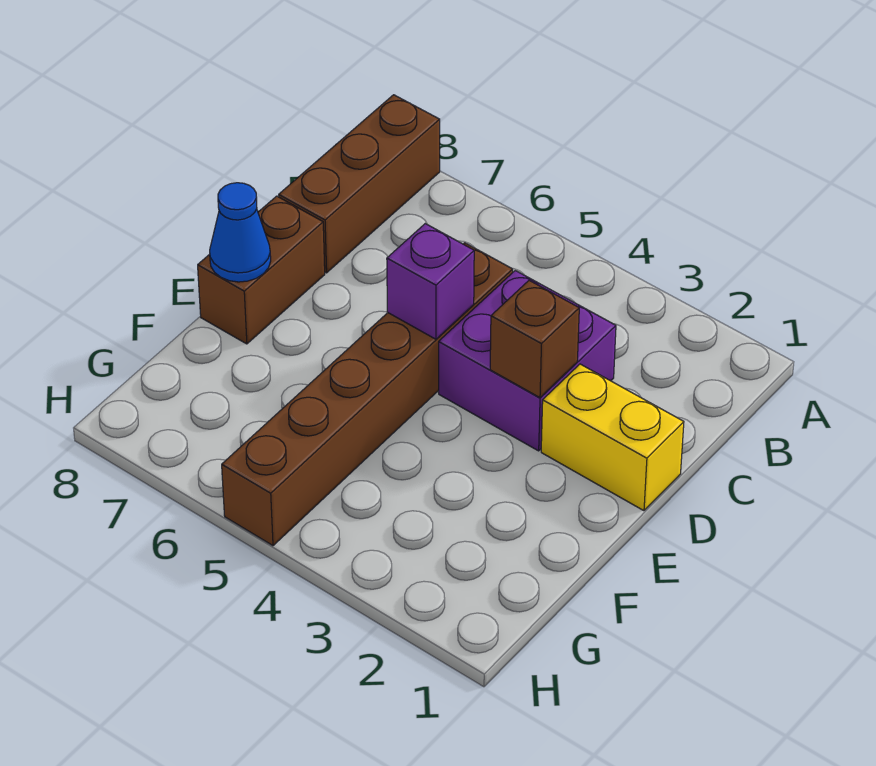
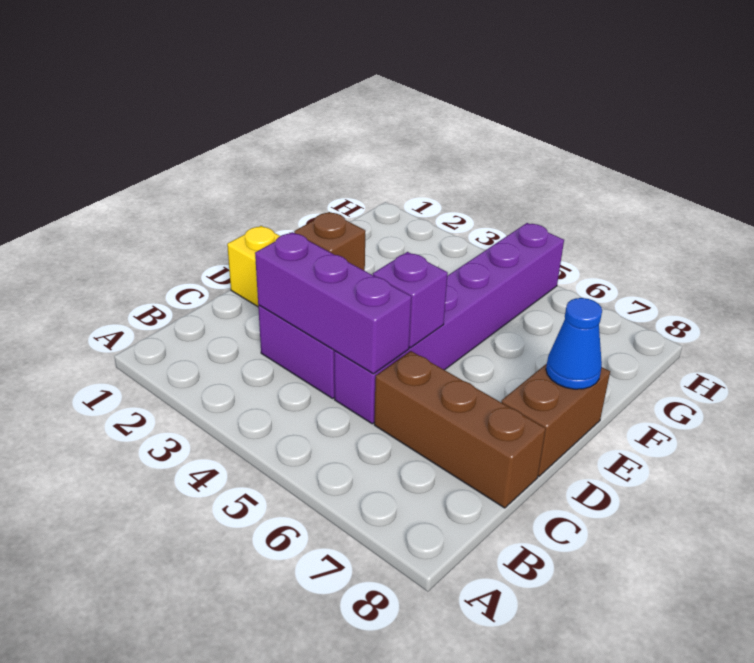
brown brick A8:C8 level 1 -> brown brick C6:C8 level 1
none -> purple brick C3:C5 level 2
brown brick C5:H5 level 1 -> purple brick C5:H5 level 1

